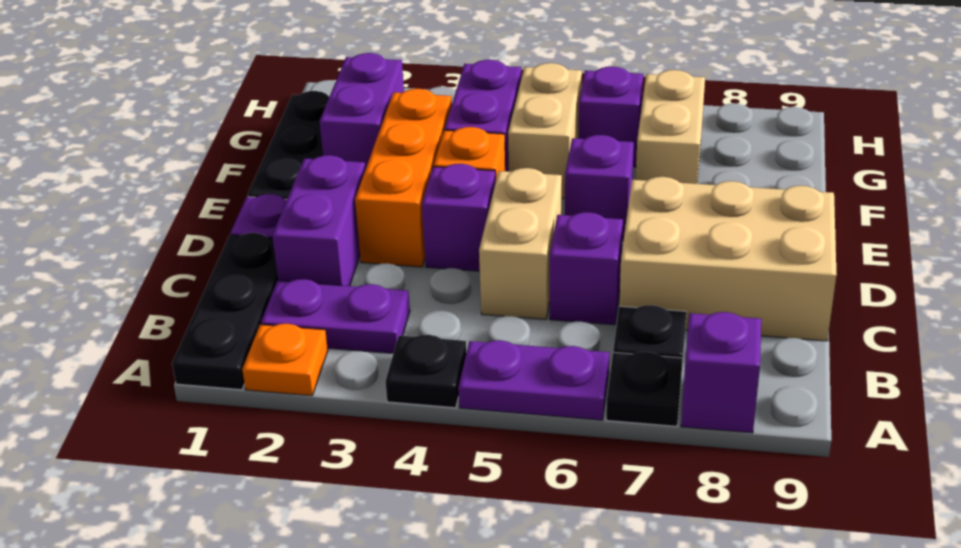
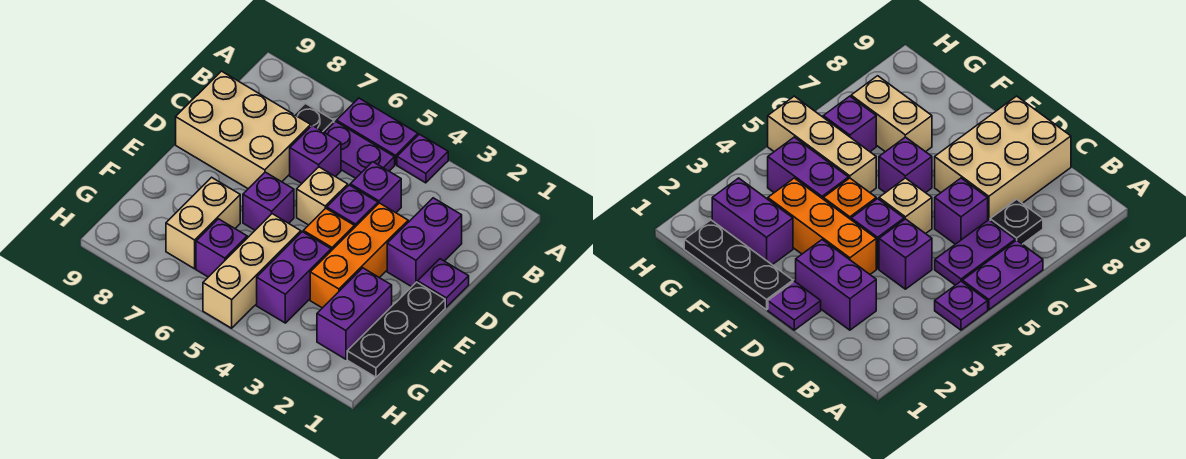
black plate A1:C1 level 1 -> none
orange plate A2 level 1 -> none
black plate A4 level 1 -> purple plate A4 level 1
black plate A7 level 1 -> none
purple brick A8 level 1 -> purple brick C4 level 1
purple plate B2:B3 level 1 -> purple plate B5:B6 level 1
tan brick C5:D5 level 1 -> tan brick D5 level 1
tan brick F5:G5 level 1 -> tan brick F5:H5 level 1

